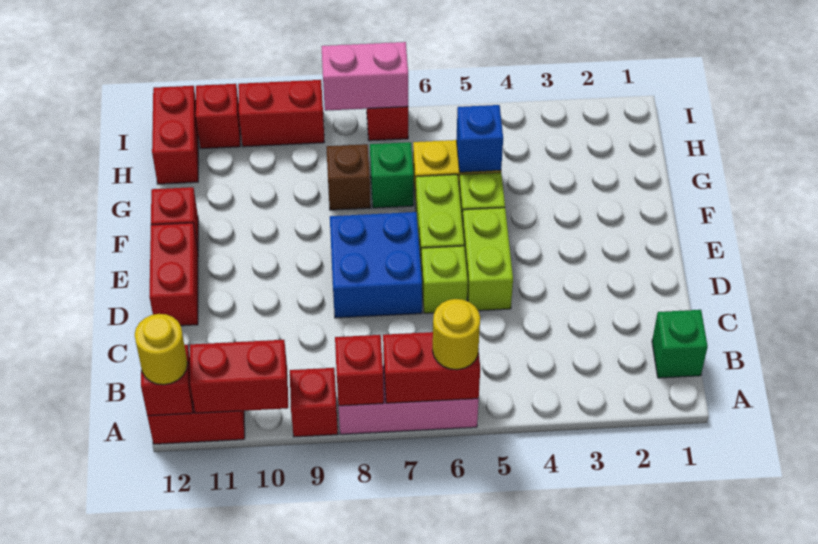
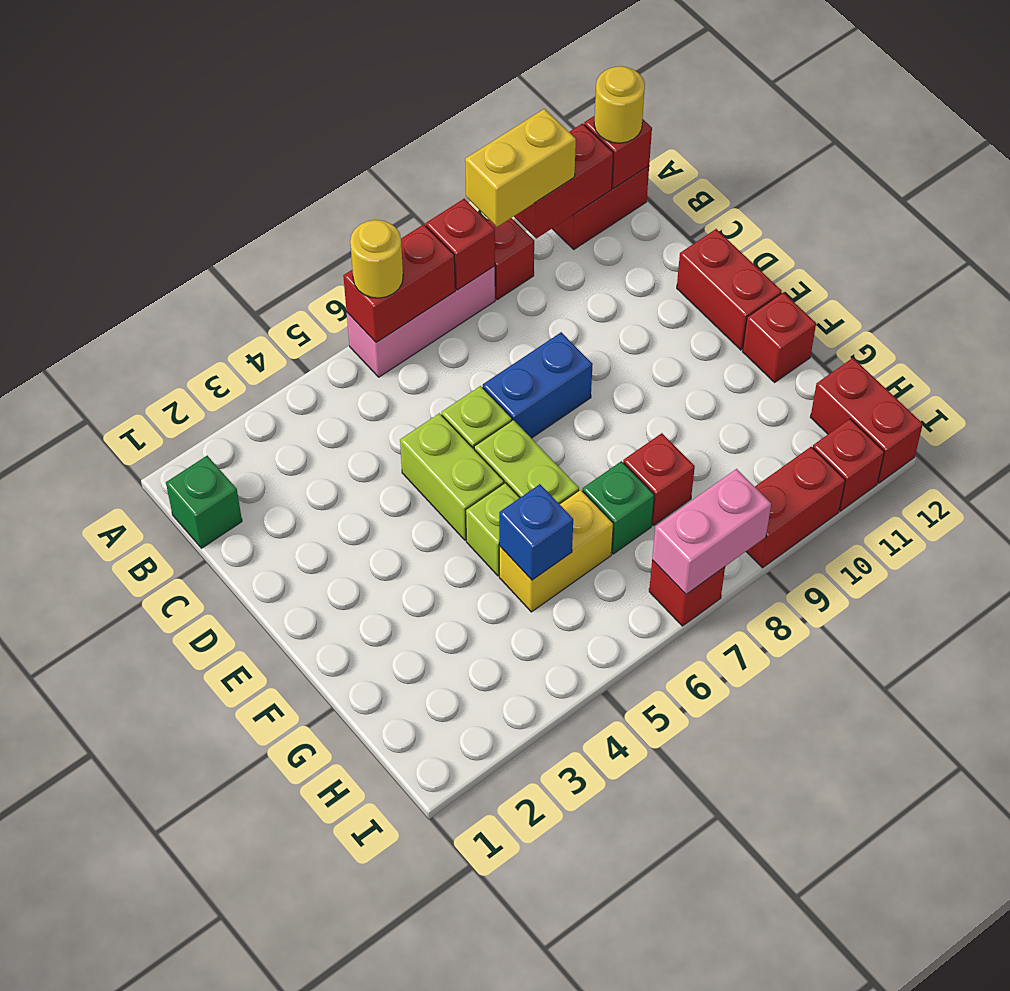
none -> yellow brick A9:A10 level 3
blue brick D7:E8 level 1 -> blue brick D7:D8 level 1
brown brick G8 level 1 -> red brick G8 level 1

